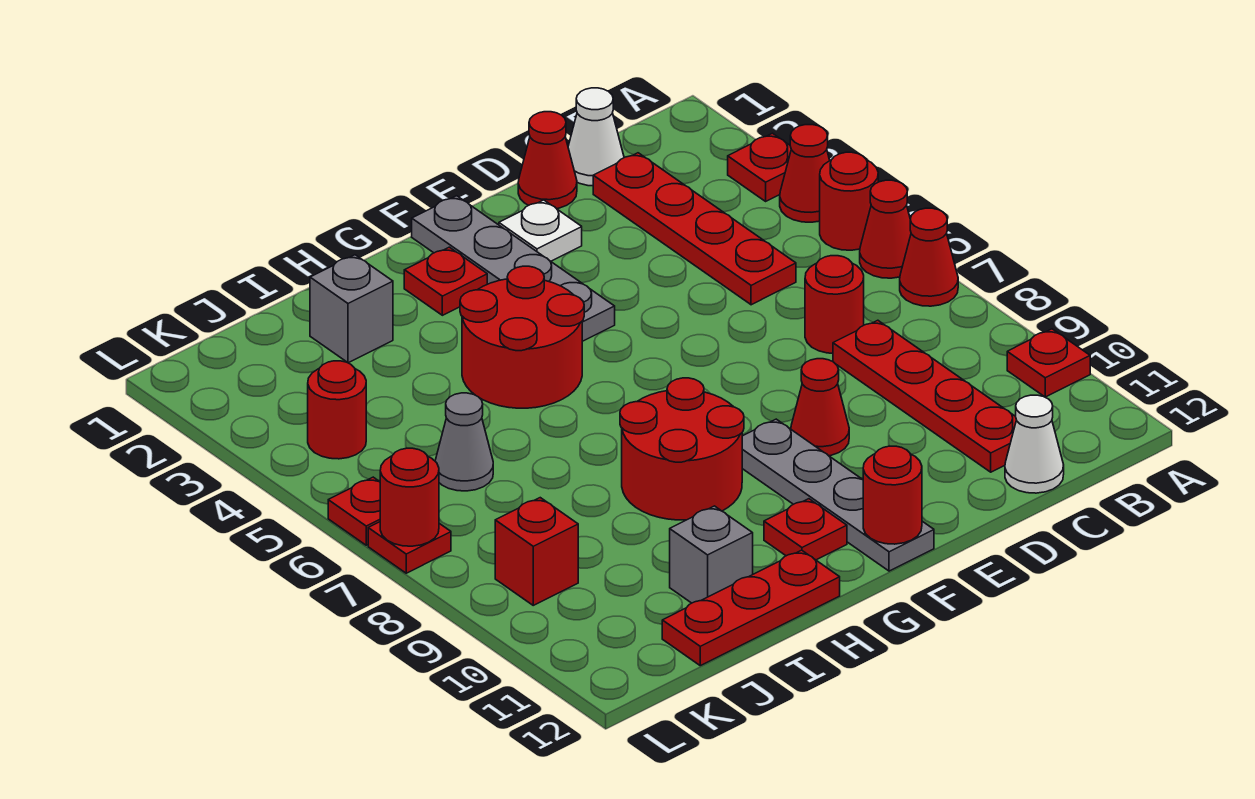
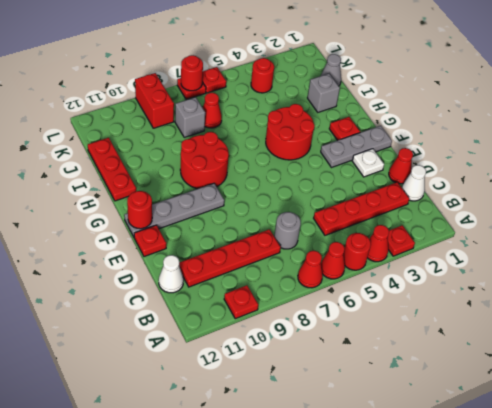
red round brick C7 level 1 -> grey round brick C7 level 1
red cone E9 level 1 -> red cone J7 level 1
grey plate F1:F4 level 1 -> grey plate F1:F3 level 1
red plate G11 level 1 -> red plate E12 level 1
grey brick I11 level 1 -> grey brick J8 level 1
grey cone J6 level 1 -> grey cone J1 level 1
red brick K9 level 1 -> red brick K9:L9 level 1

